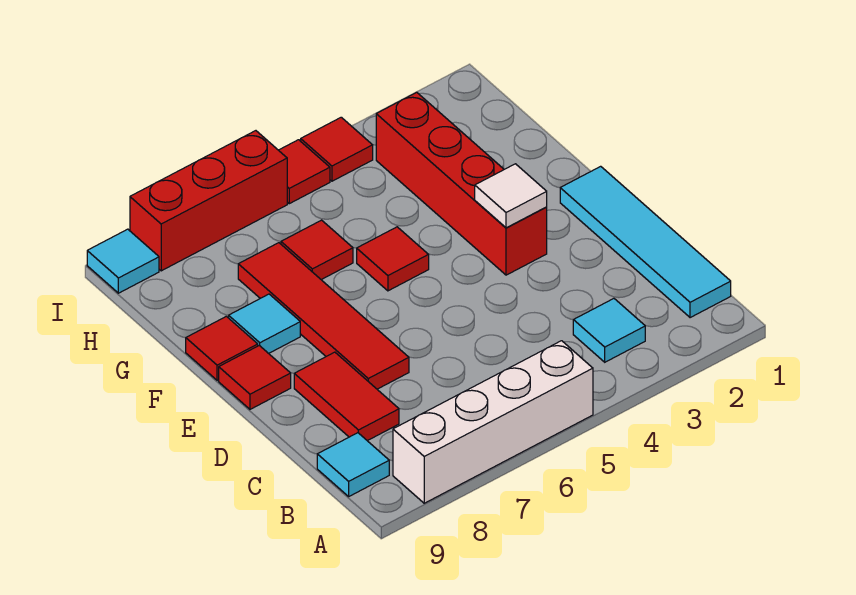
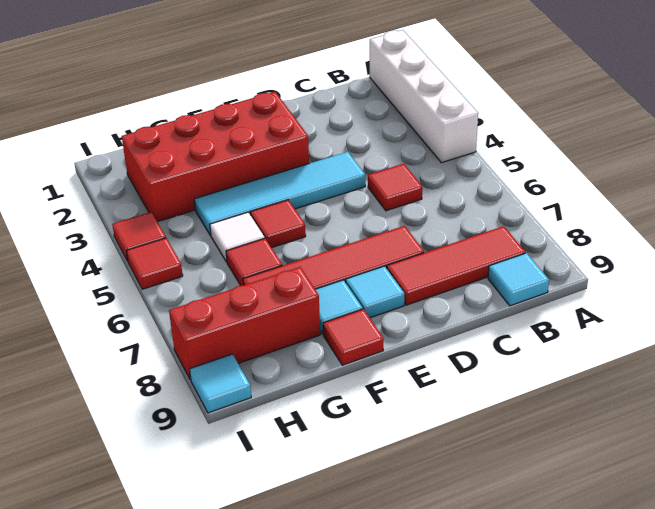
white brick A5:A8 level 1 -> white brick A1:A4 level 1
cyan tile B1:E1 level 1 -> cyan tile D4:G4 level 1
cyan tile B3 level 1 -> cyan tile E8 level 1
red tile C8:D8 level 1 -> red tile B8:D8 level 1
red brick E3:H3 level 1 -> red brick E2:H3 level 1
white tile E3 level 2 -> white tile G5 level 1
red tile E9 level 1 -> red tile C5 level 1
red brick I6:I8 level 1 -> red brick G8:I8 level 1

